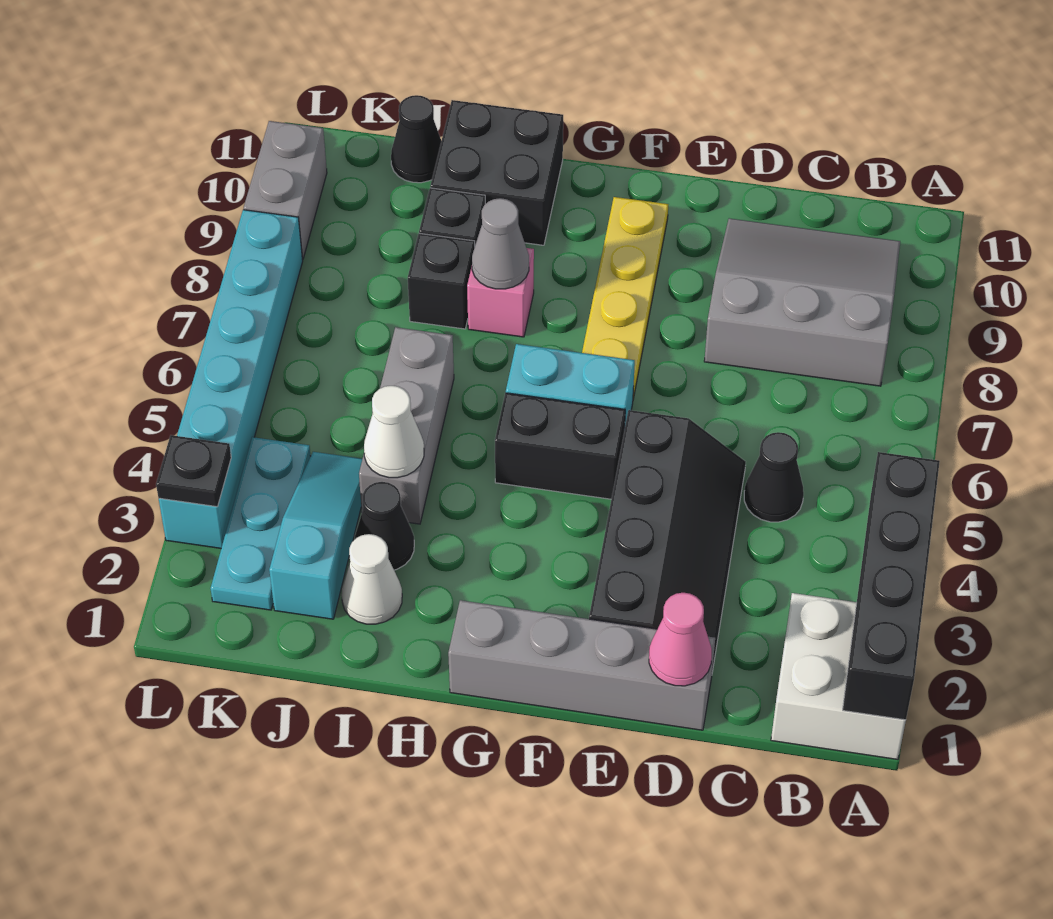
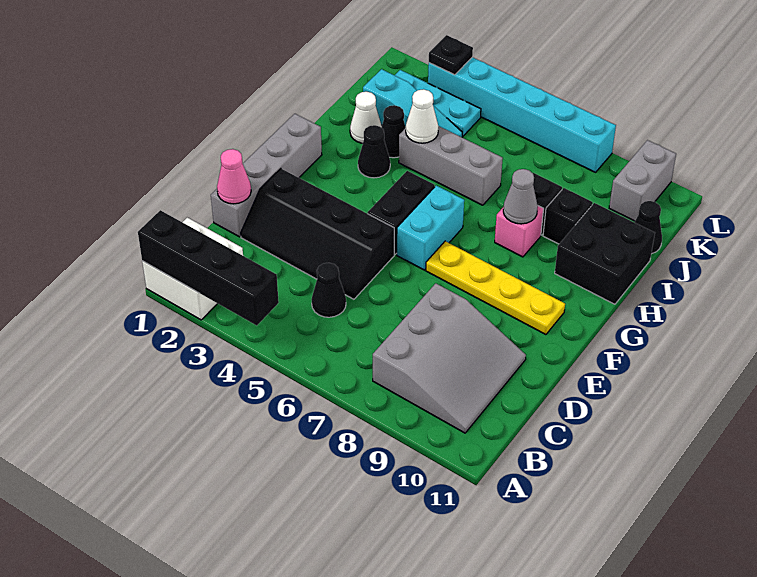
none -> black cone H3 level 1
grey brick L9:L10 level 1 -> grey brick K10:L10 level 1

